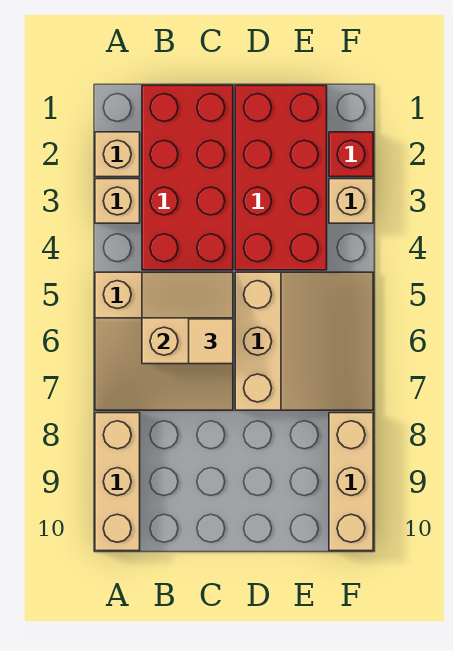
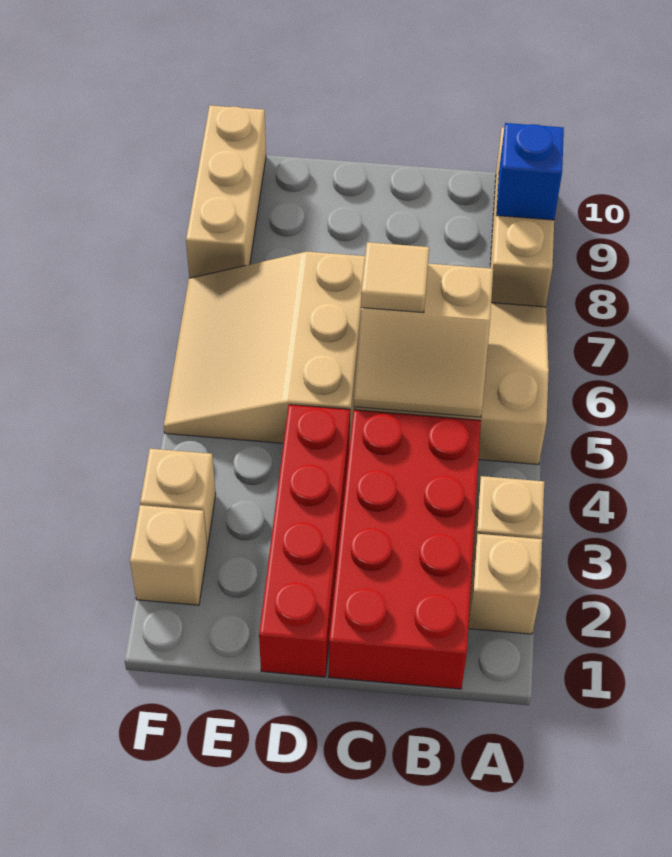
none -> blue brick A9 level 2
red brick D1:E4 level 1 -> red brick D1:D4 level 1
red brick F2 level 1 -> tan brick F2 level 1

